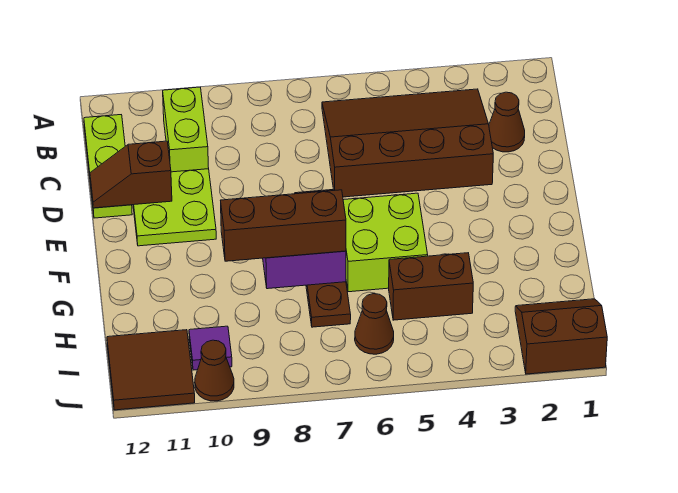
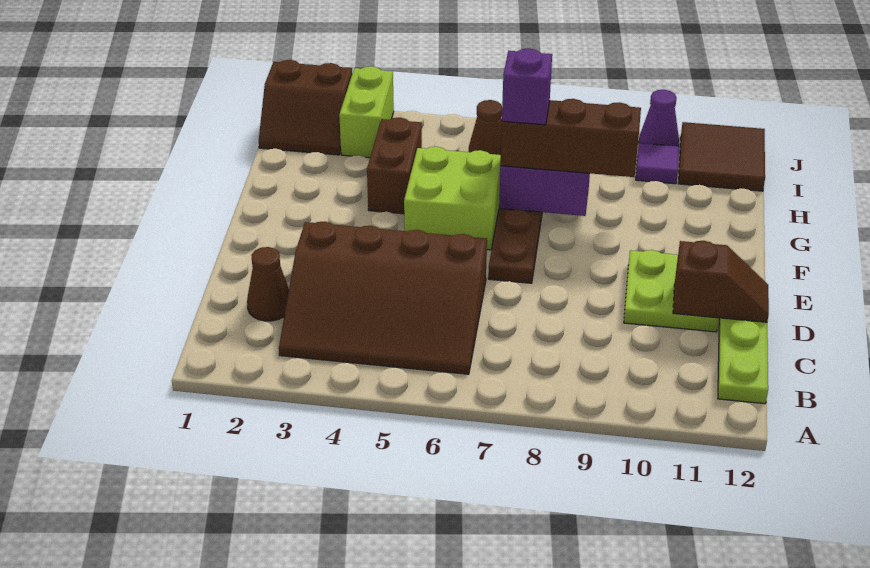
lime brick B10:C10 level 1 -> lime brick I3:J3 level 1
none -> purple brick G7 level 4
brown brick H4:H5 level 1 -> brown brick G4:H4 level 1
brown cone J10 level 1 -> purple cone J10 level 1

